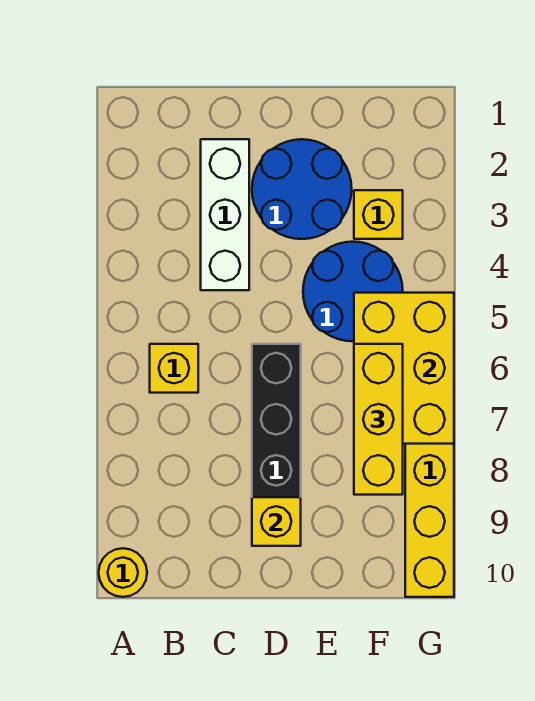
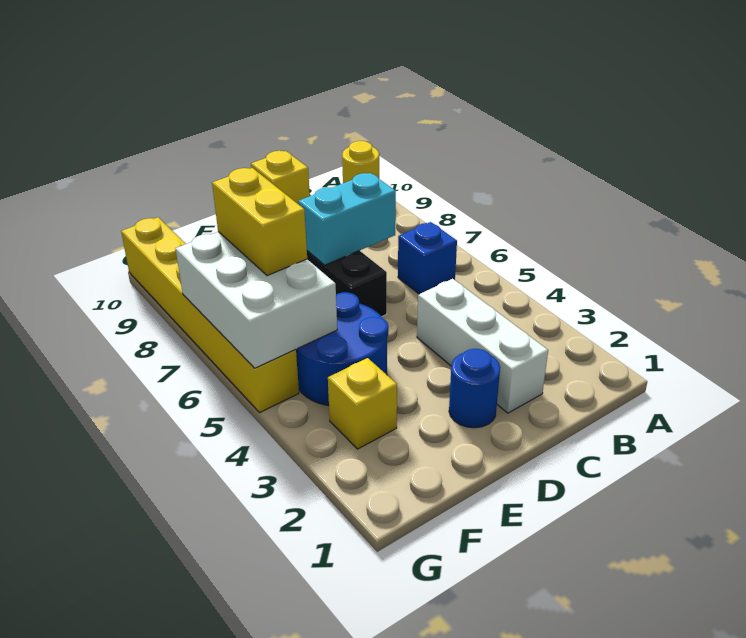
yellow brick B6 level 1 -> blue brick B6 level 1
none -> cyan brick C7:D7 level 2
blue round brick D2:E3 level 1 -> blue round brick D2 level 1
yellow brick F5:G7 level 2 -> white brick F5:G7 level 2
yellow brick F6:F8 level 3 -> yellow brick F6:F7 level 3

